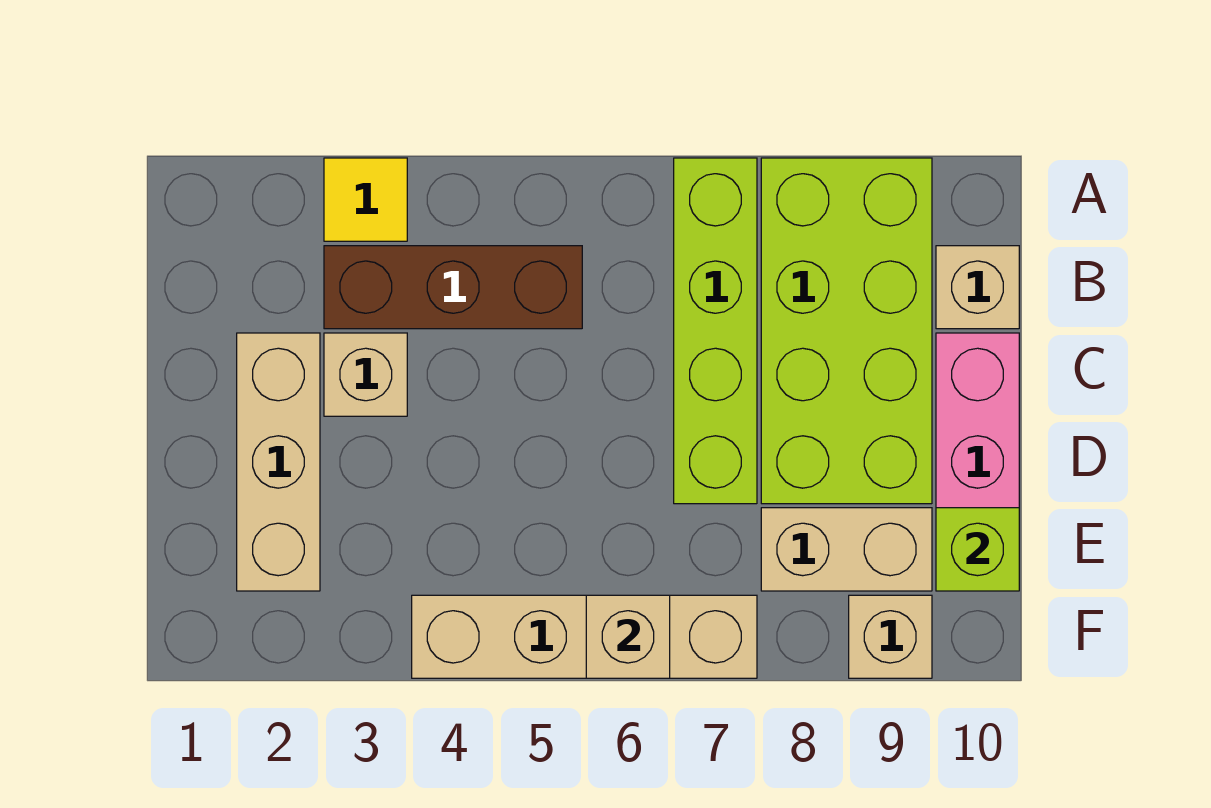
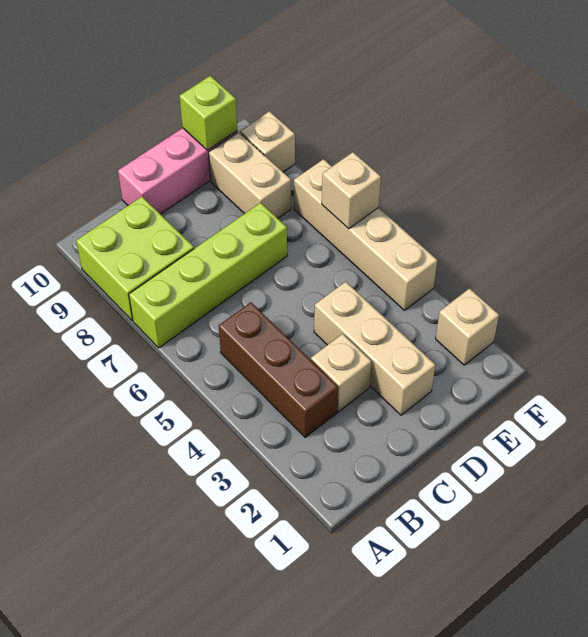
yellow tile A3 level 1 -> none
lime brick A8:D9 level 1 -> lime brick A8:B9 level 1
tan brick B10 level 1 -> tan brick F2 level 1
tan brick C2:E2 level 1 -> tan brick D2:D4 level 1

